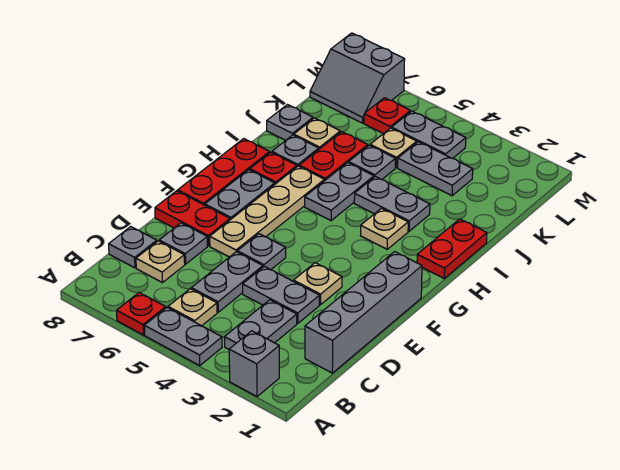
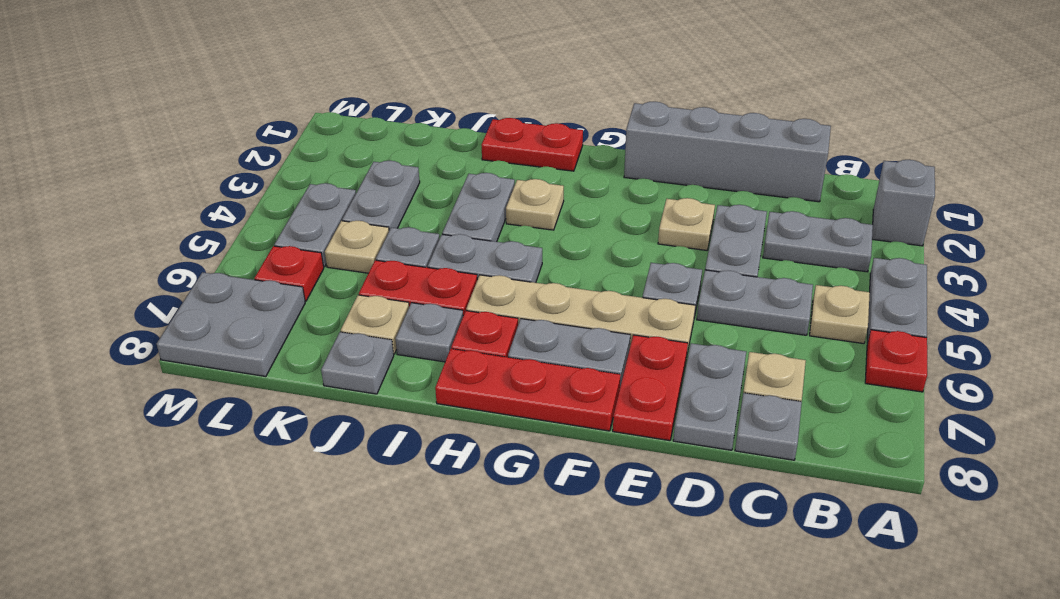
grey plate D7 level 1 -> grey plate D7:D8 level 1
grey slope L7:M8 level 1 top M -> grey plate L7:M8 level 1

